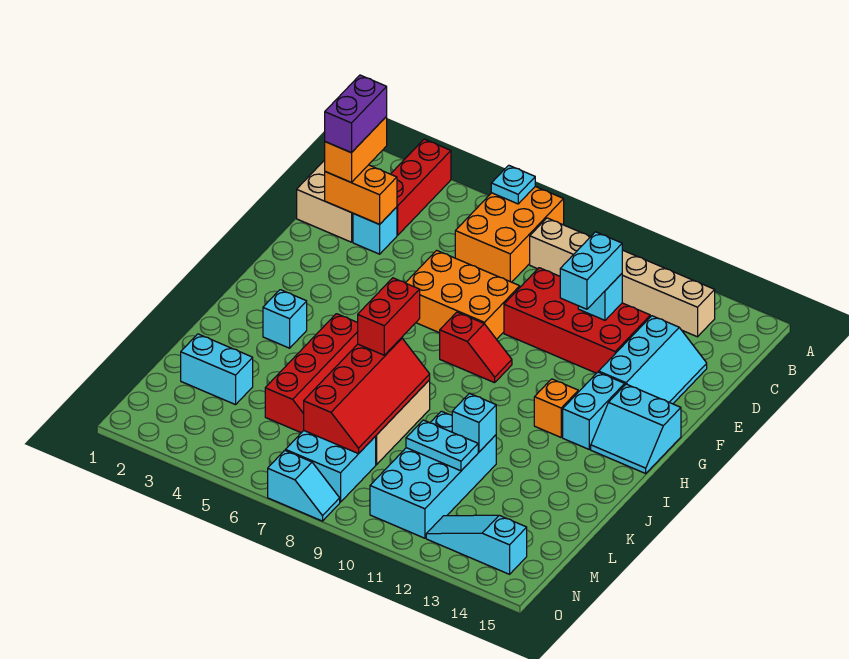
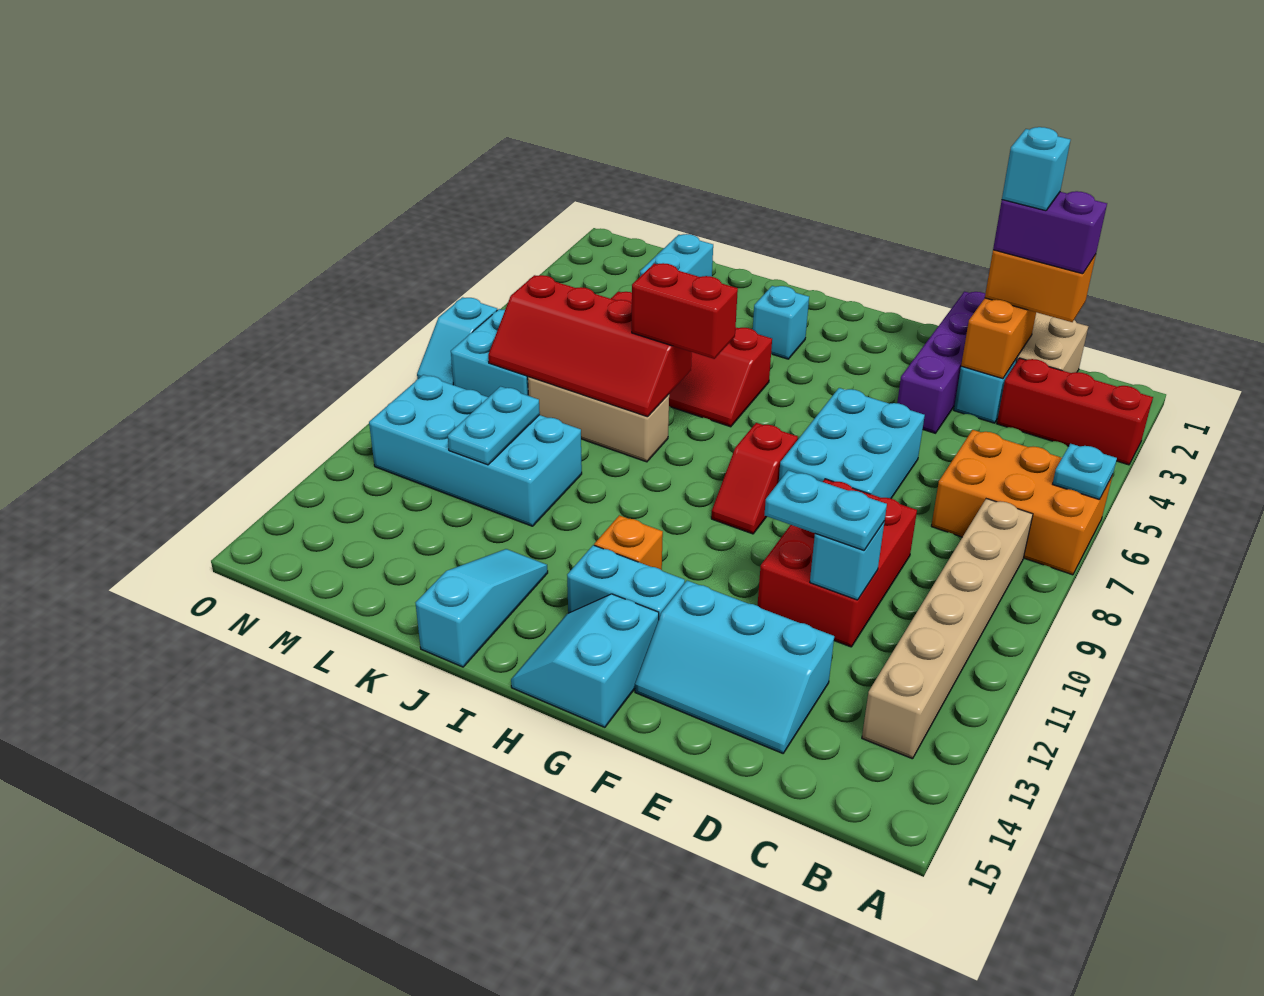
red brick D9:E12 level 1 -> red brick D9:E11 level 1
cyan brick D11:E11 level 3 -> cyan plate D11:E11 level 3
none -> purple brick E1:E4 level 1
orange brick E6:F8 level 1 -> cyan brick E6:F8 level 1
cyan brick K11 level 2 -> cyan brick D2 level 5
cyan slope N12:N14 level 1 top 14 -> cyan slope J13:J15 level 1 top 15

